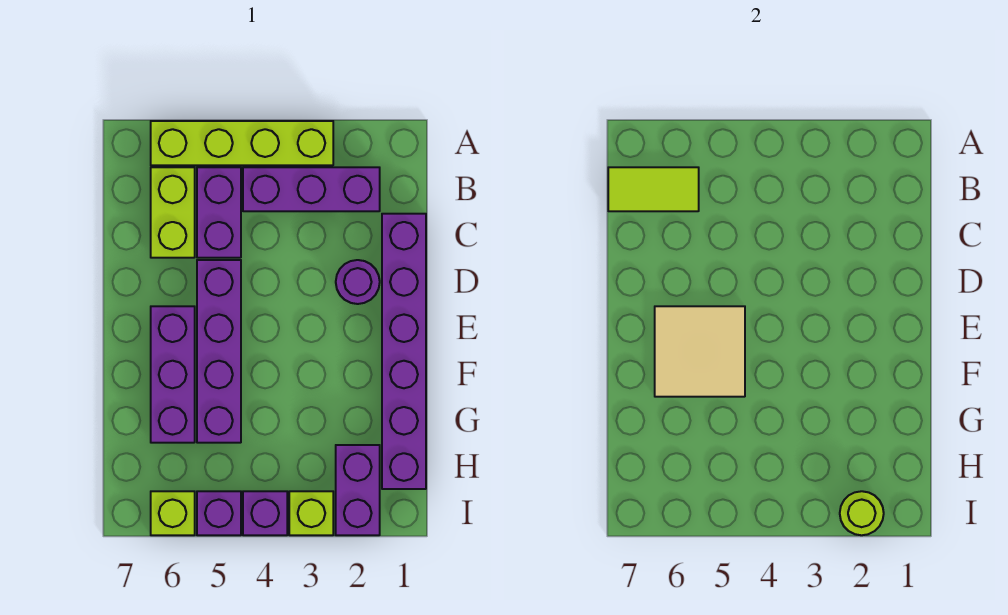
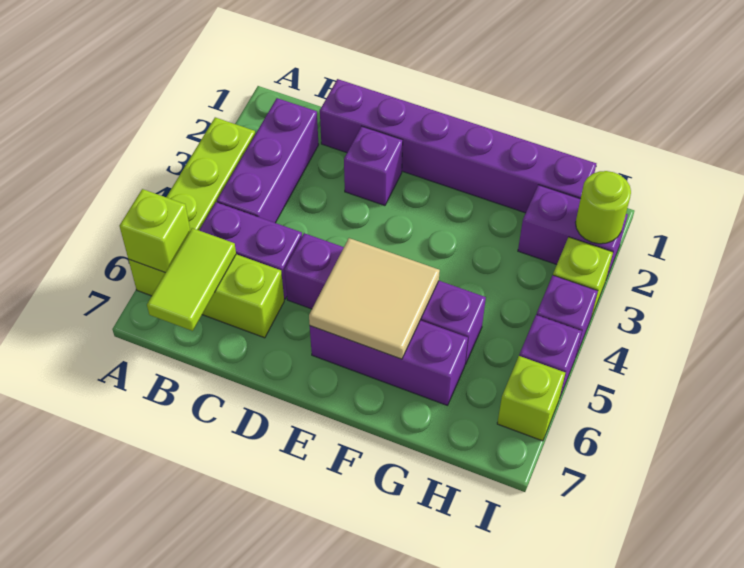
none -> lime brick A6 level 2
purple round brick D2 level 1 -> purple brick D2 level 1

